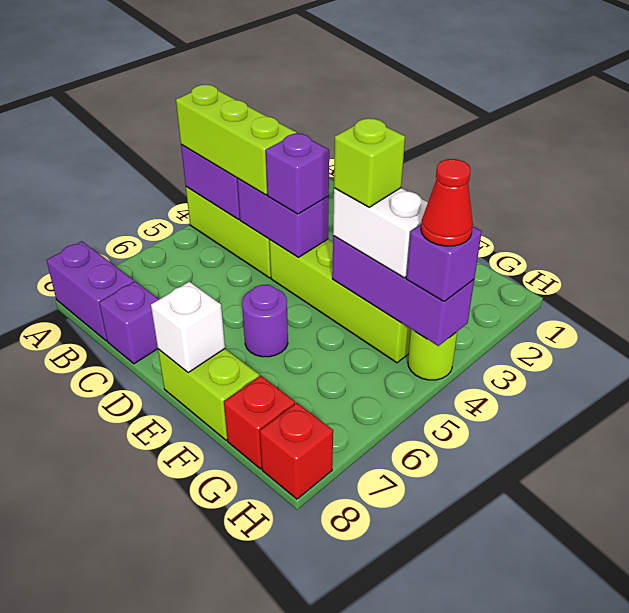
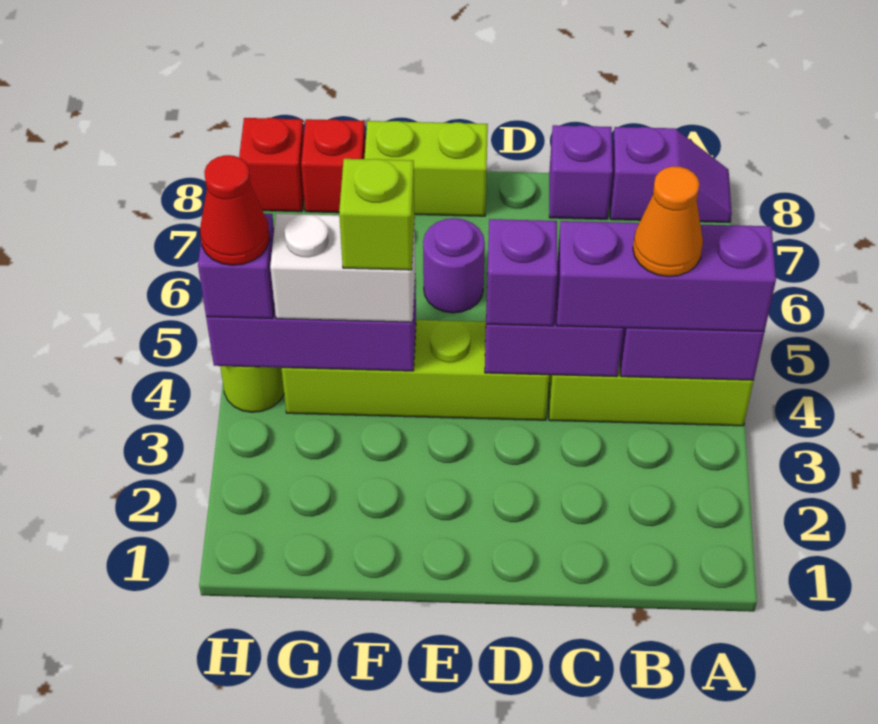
lime brick A4:C4 level 3 -> purple brick A4:C4 level 3
purple brick A8:B8 level 1 -> purple slope A8:B8 level 1 top B
none -> orange cone B4 level 4
white brick E8 level 2 -> none

